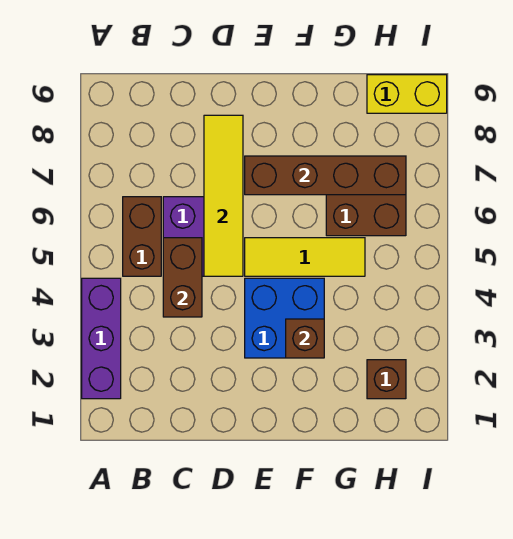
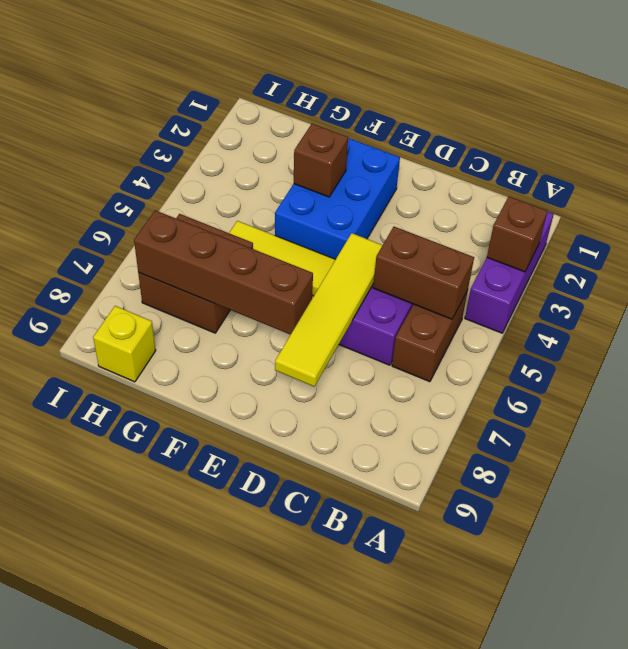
brown brick C4:C5 level 2 -> brown brick B5:C5 level 2
blue brick E3:F4 level 1 -> blue brick E2:F4 level 1
brown brick H2 level 1 -> brown brick A3 level 2
yellow brick H9:I9 level 1 -> yellow brick H9 level 1

